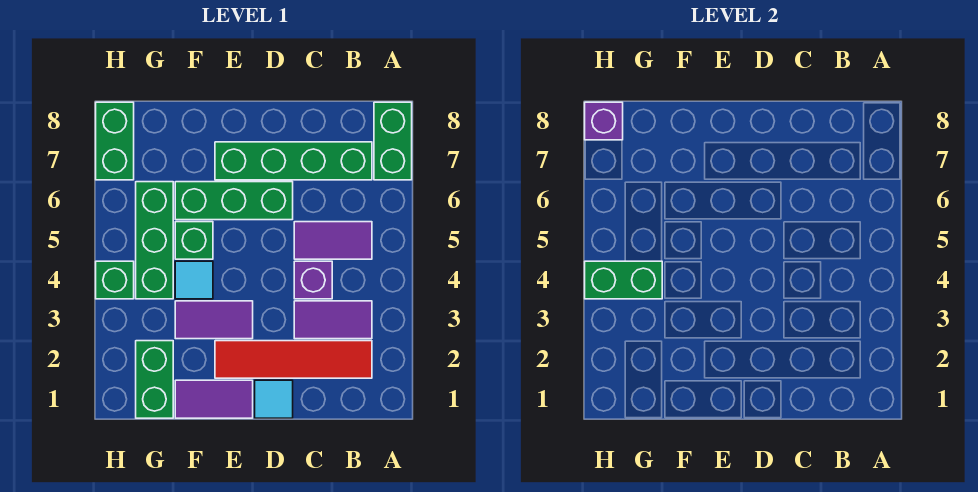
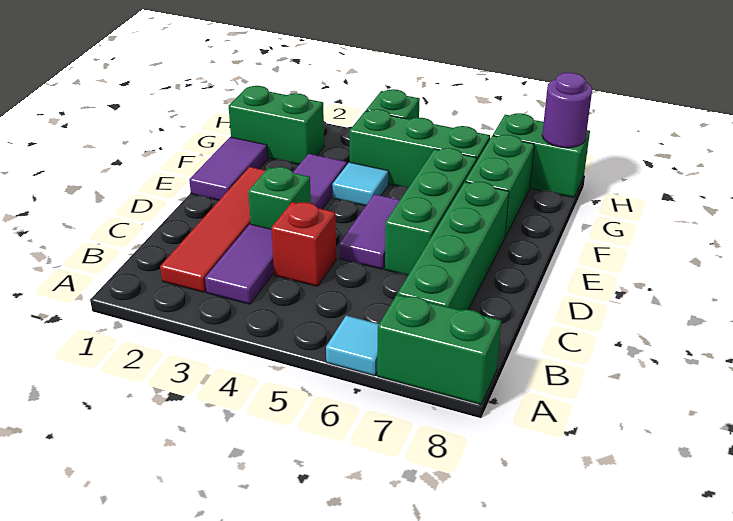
purple tile B5:C5 level 1 -> purple tile D5:E5 level 1
purple brick C4 level 1 -> red brick C4 level 1
cyan tile D1 level 1 -> cyan tile A6 level 1
green brick F5 level 1 -> green brick D3 level 1
green brick G4:H4 level 2 -> green brick F7:G7 level 1
purple brick H8 level 2 -> purple round brick H8 level 2

